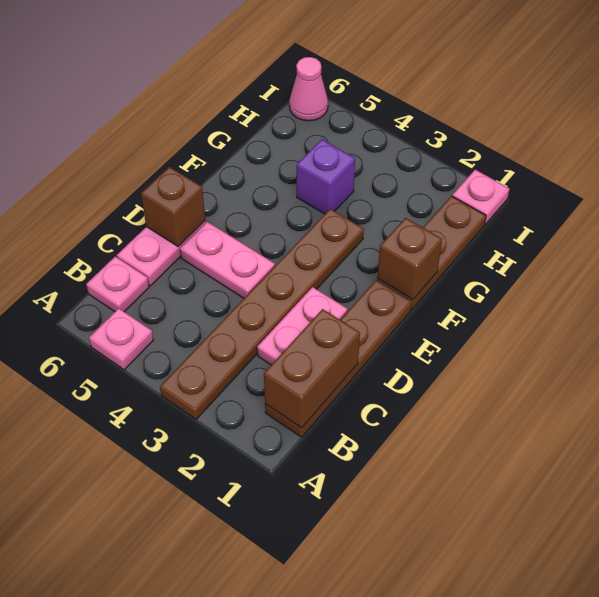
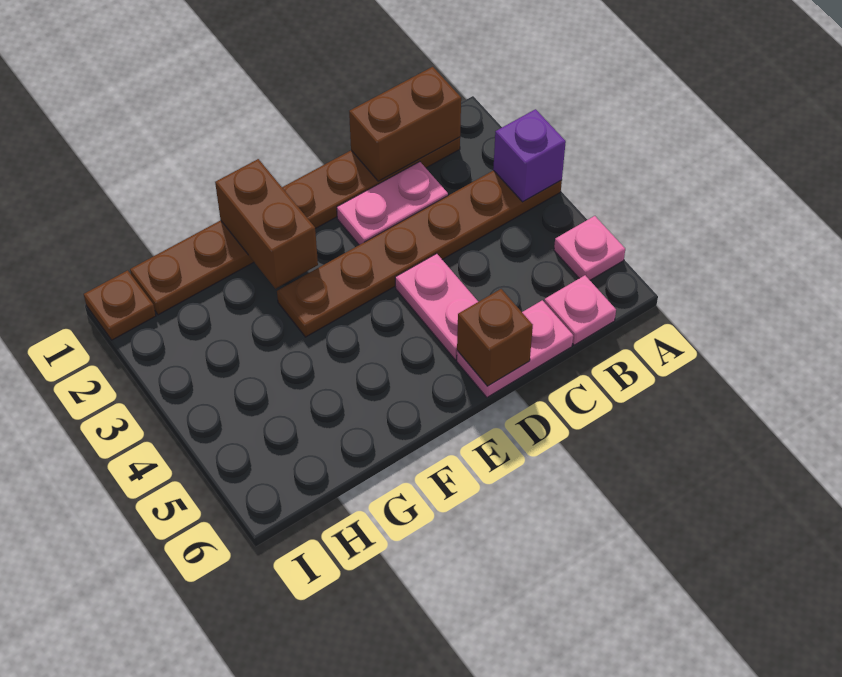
brown brick F1 level 2 -> brown brick F1:F2 level 2
purple brick G4 level 1 -> purple brick A3 level 2
pink plate I1 level 1 -> brown plate I1 level 1
pink cone I6 level 1 -> none

